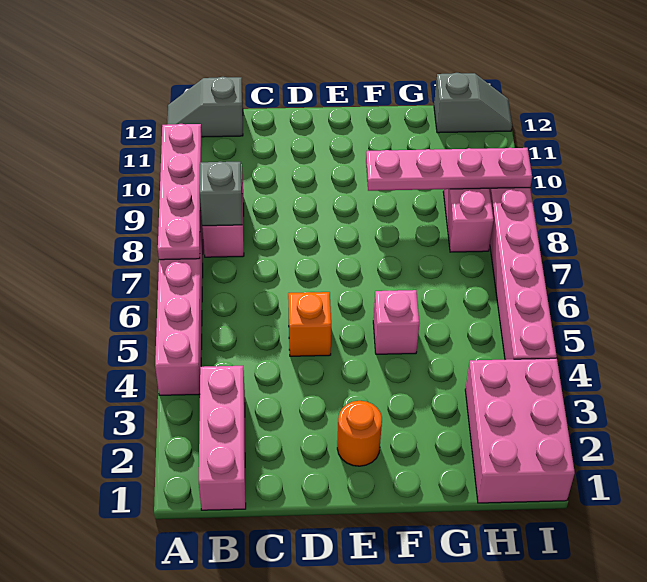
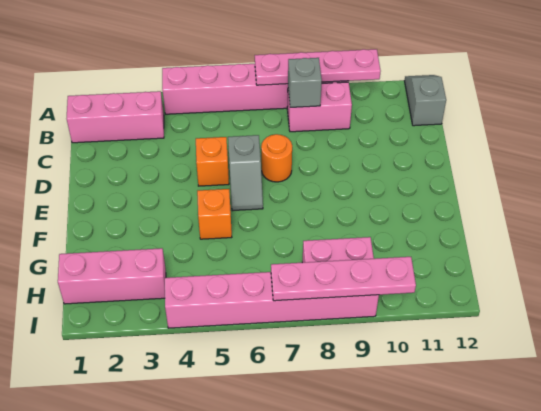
orange round brick E2 level 1 -> orange round brick D7 level 1
pink brick F5 level 1 -> orange brick F5 level 1
pink plate F9:I9 level 2 -> pink plate I7:I10 level 2
pink brick H1:I3 level 1 -> pink brick H1:H3 level 1
grey slope H12:I12 level 1 top H -> grey slope D6:E6 level 1 top D

